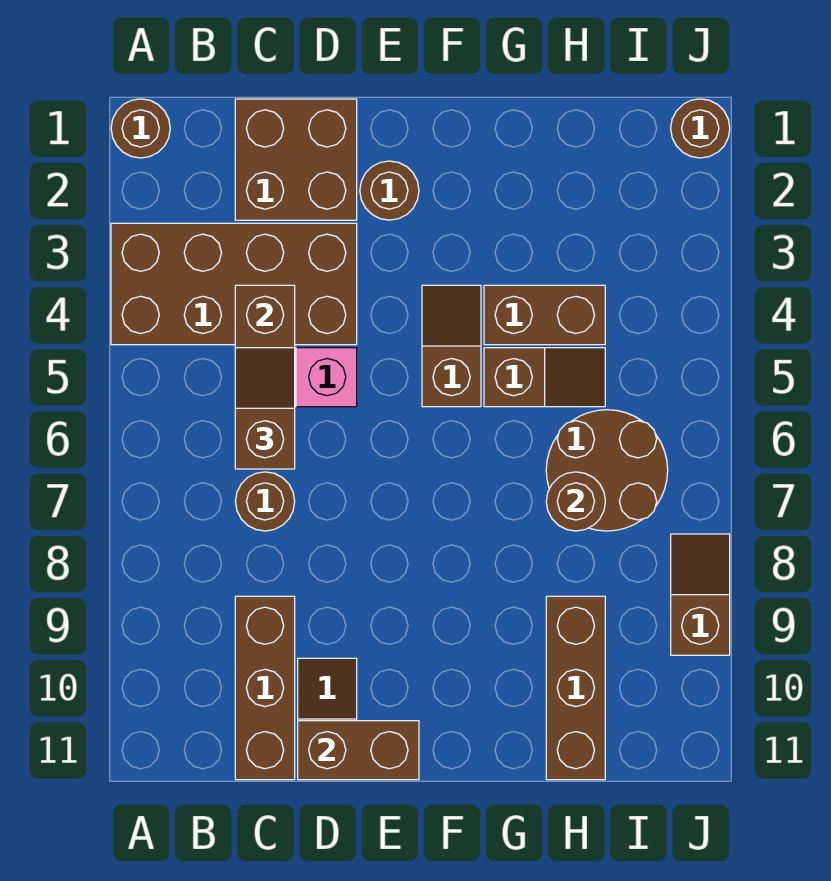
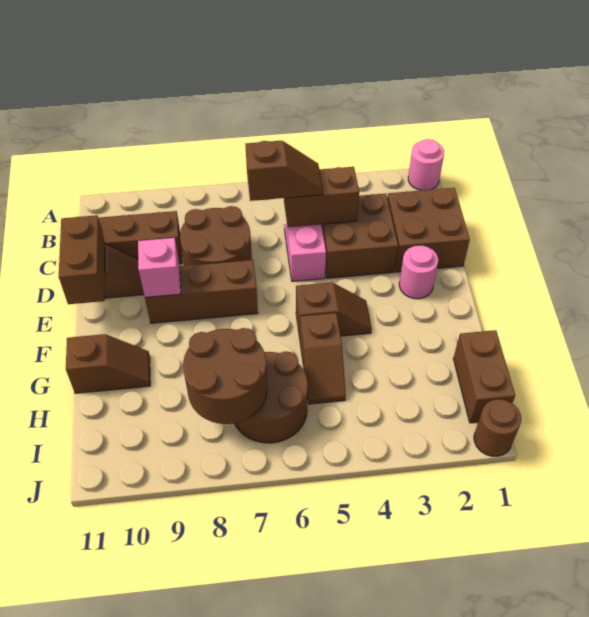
brown round brick A1 level 1 -> pink round brick A1 level 1
brown brick A3:D4 level 1 -> brown brick C3:D4 level 1
brown round brick C7 level 1 -> brown round brick C7:D8 level 1
brown round brick E2 level 1 -> pink round brick E2 level 1
none -> pink brick E9 level 2
brown brick G4:H4 level 1 -> brown brick H1:I1 level 1
brown round brick H7 level 2 -> brown round brick H7:I8 level 2
brown brick H9:H11 level 1 -> brown brick E7:E9 level 1
brown slope J8:J9 level 1 top 9 -> brown slope G10:G11 level 1 top 11

